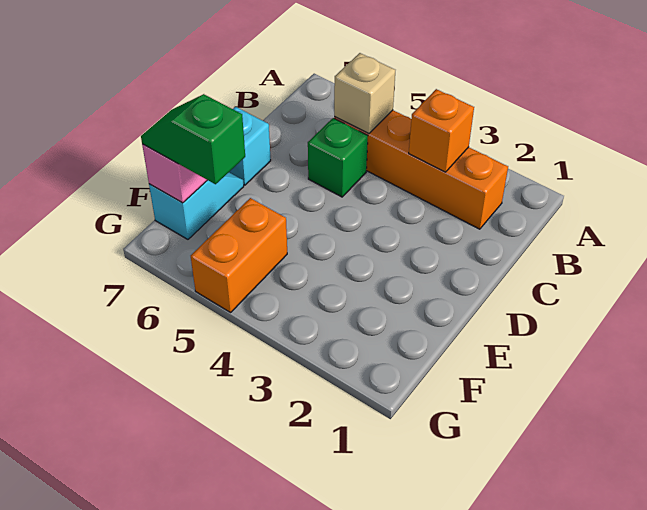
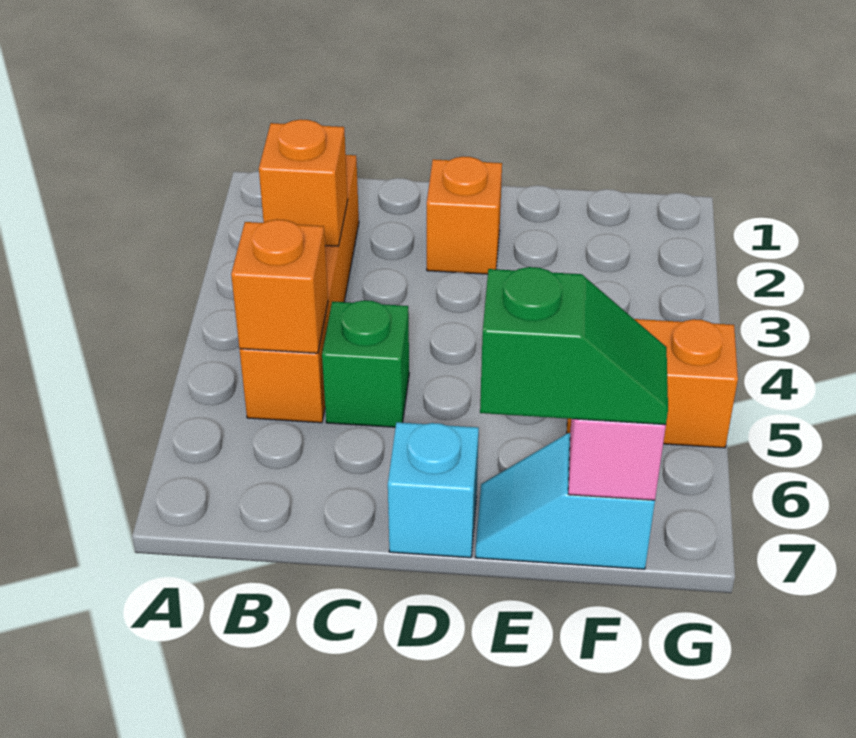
tan brick B5 level 2 -> orange brick B5 level 2
none -> orange brick D2 level 1
green slope F6:F7 level 3 top 6 -> green slope E7:F7 level 3 top E

